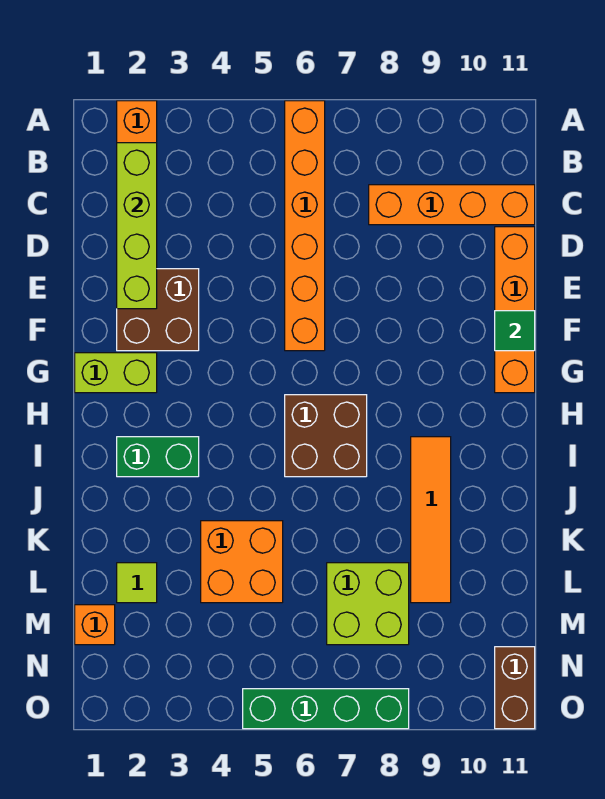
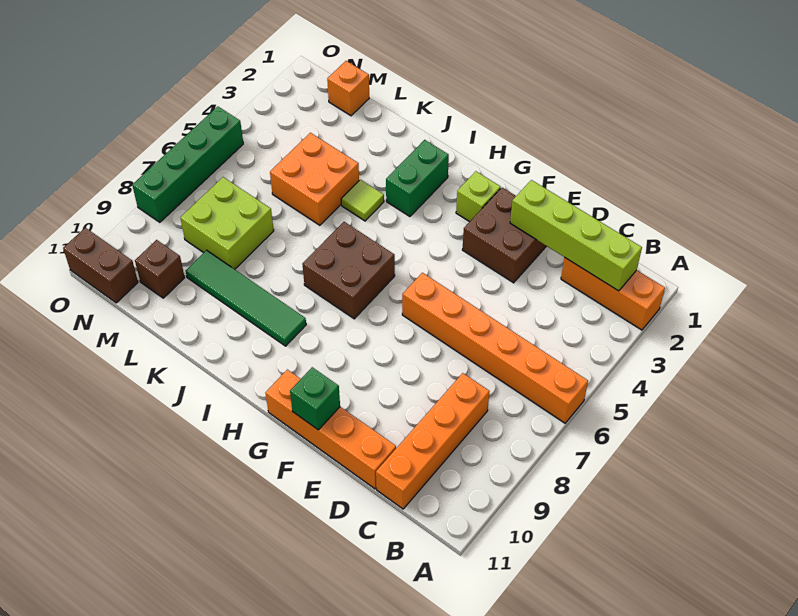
green tile F11 level 2 -> green brick F11 level 2
lime brick G1:G2 level 1 -> lime brick G2 level 1
orange tile I9:L9 level 1 -> green tile I9:L9 level 1
lime tile L2 level 1 -> lime tile J4 level 1
none -> brown brick M10 level 1

